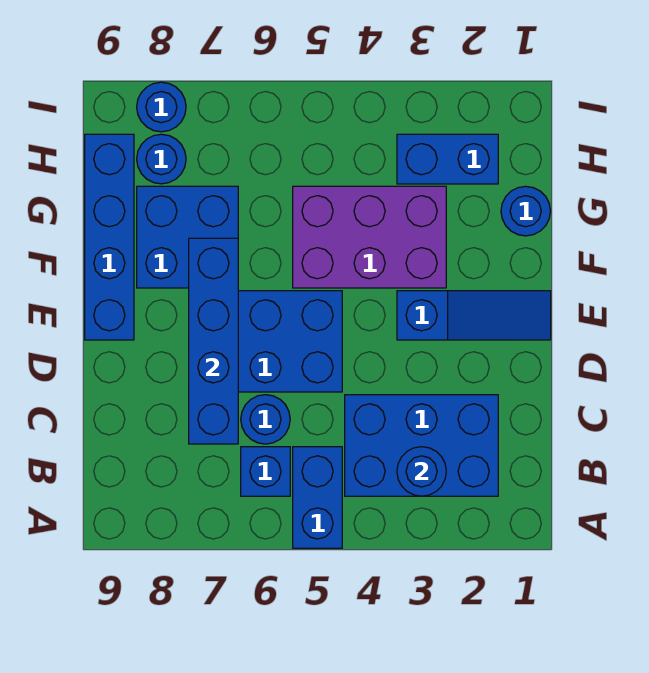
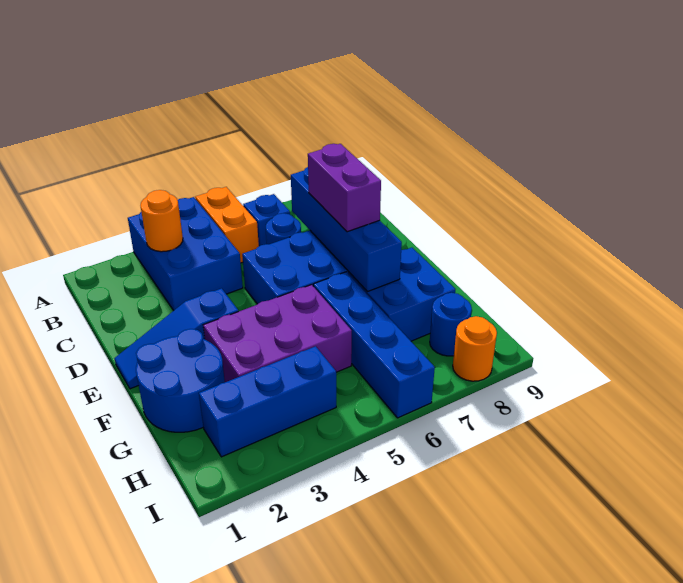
blue brick A5:B5 level 1 -> orange brick A5:B5 level 1
blue brick B2:C4 level 1 -> blue brick A3:C4 level 1
blue round brick B3 level 2 -> orange round brick B3 level 2
none -> purple brick D7:E7 level 3
blue brick E9:H9 level 1 -> blue brick F6:I6 level 1
blue round brick G1 level 1 -> blue round brick F1:G2 level 1
blue brick H2:H3 level 1 -> blue brick H2:H4 level 1
blue round brick I8 level 1 -> orange round brick I8 level 1

